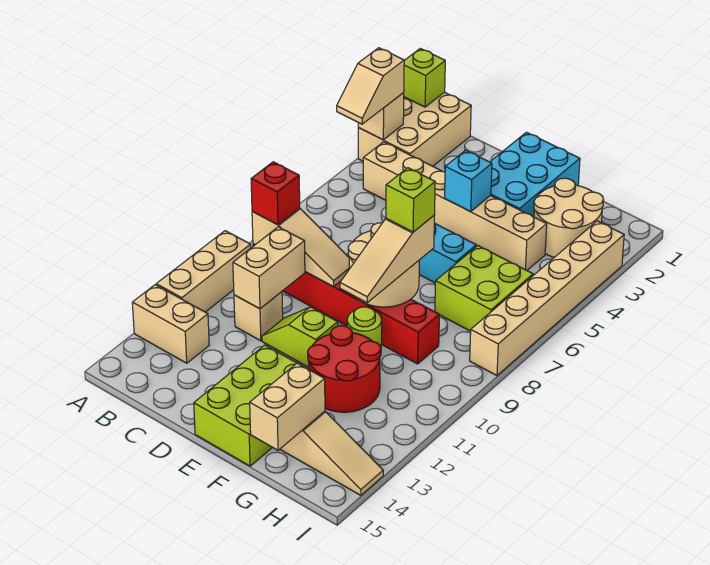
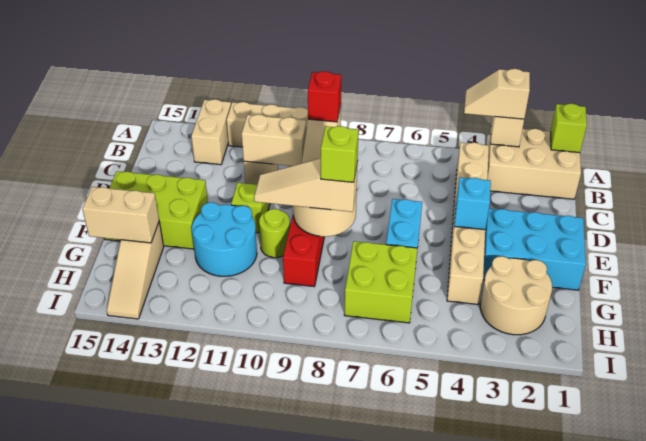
red round brick F11:G12 level 1 -> cyan round brick F11:G12 level 1
tan brick I3:I8 level 1 -> none

